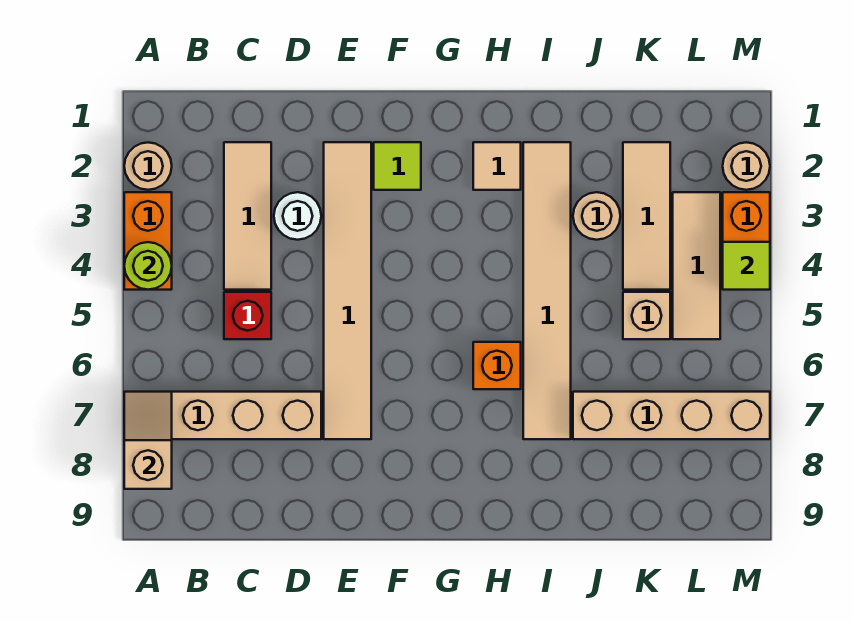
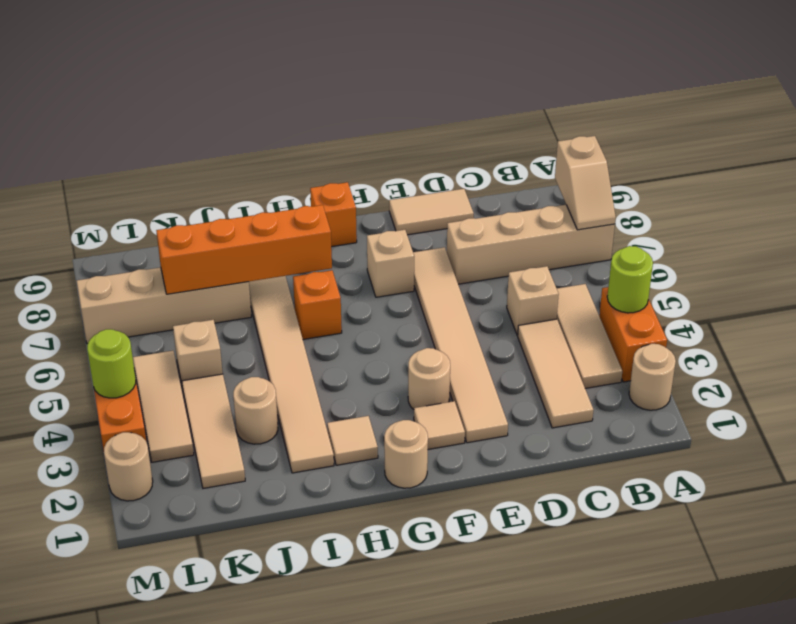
none -> tan tile B3:B5 level 1
red brick C5 level 1 -> tan brick C5 level 1
white round brick D3 level 1 -> none
none -> tan tile D9:E9 level 1
lime tile F2 level 1 -> tan tile F2 level 1
none -> tan round brick F3 level 1
none -> tan brick F7 level 1
none -> tan round brick G1 level 1
none -> orange brick G9 level 1
none -> orange brick H7:K7 level 2
lime tile M4 level 2 -> lime round brick M4 level 2

